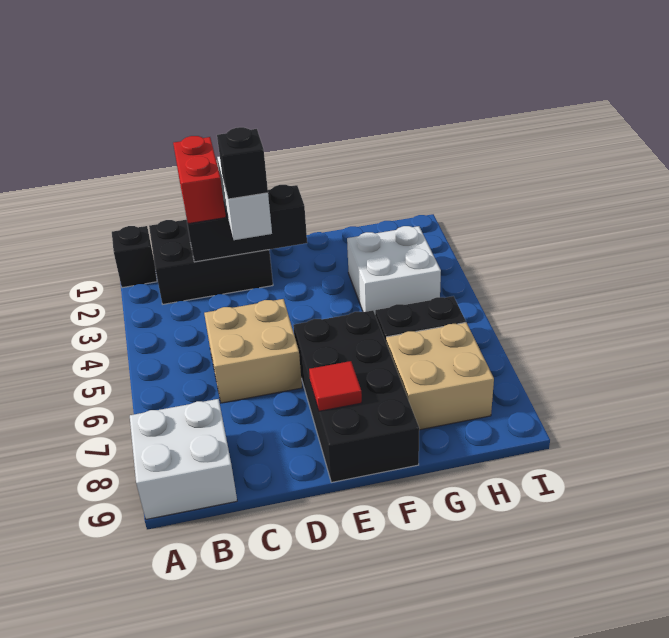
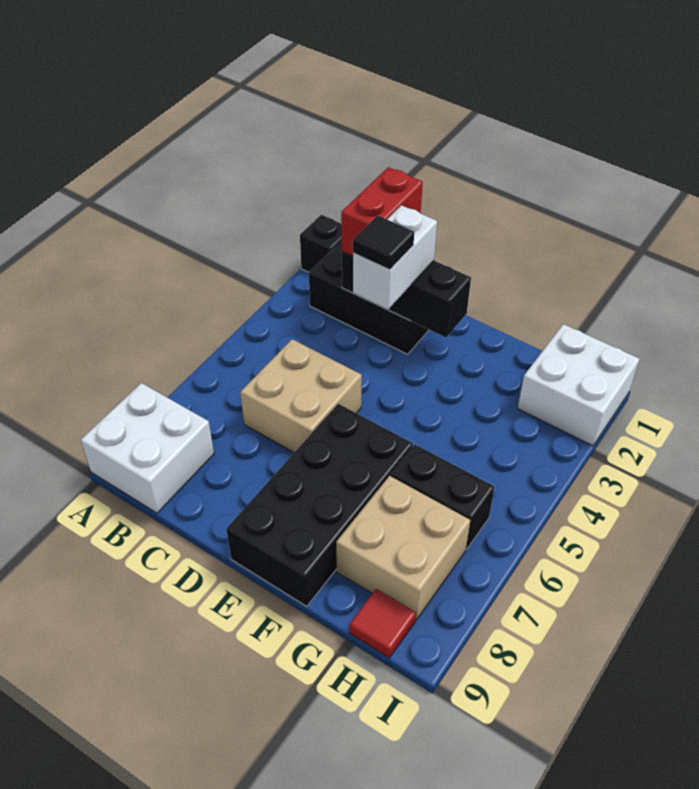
black brick D3 level 4 -> black tile D3 level 4
red tile E8 level 2 -> red tile H9 level 1
white brick G3:H4 level 1 -> white brick H1:I2 level 1

